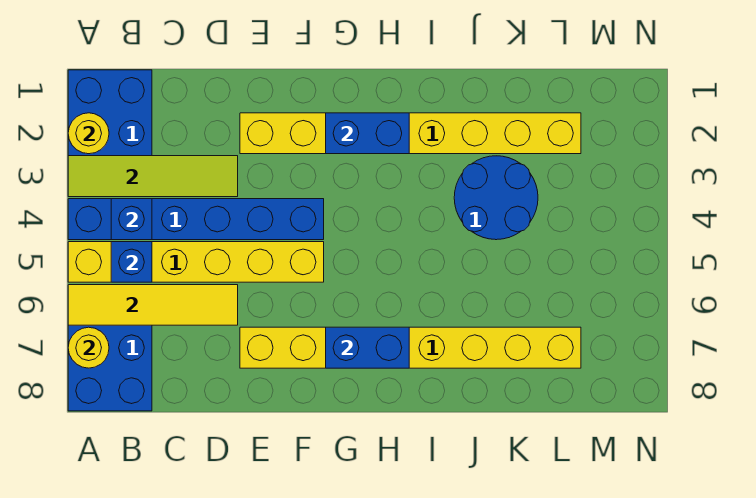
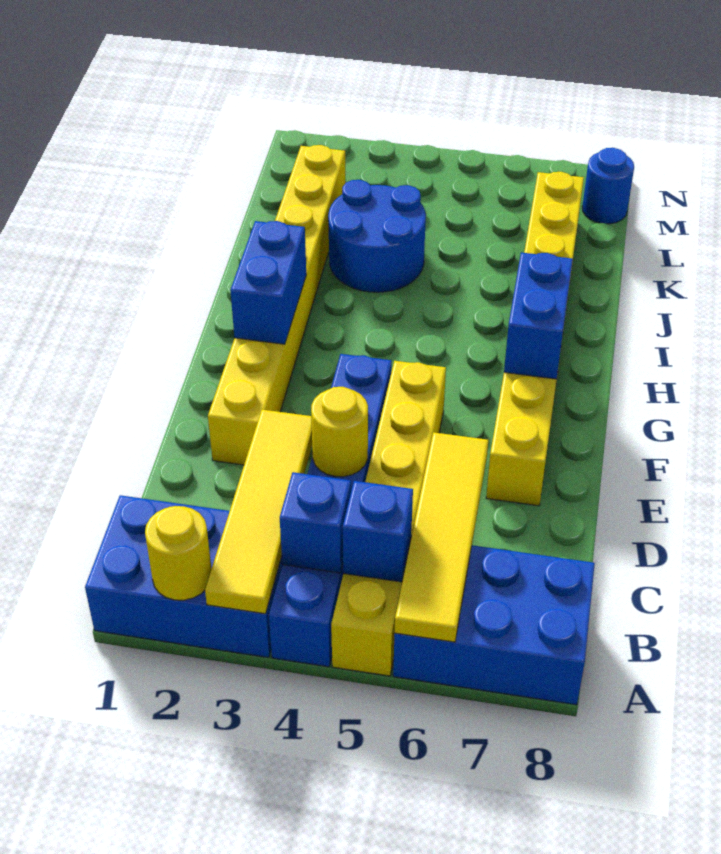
lime tile A3:D3 level 2 -> yellow tile A3:D3 level 2
yellow round brick A7 level 2 -> yellow round brick D4 level 2
none -> blue round brick M8 level 1

